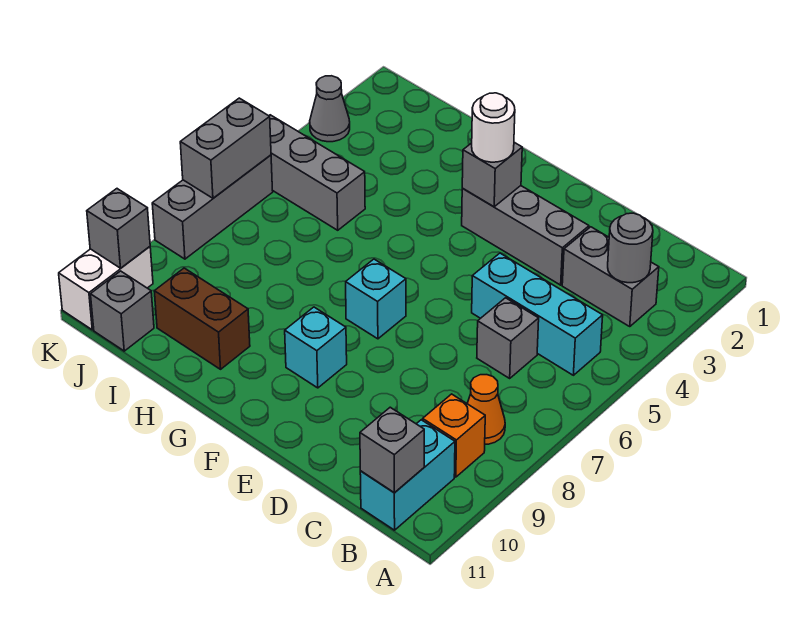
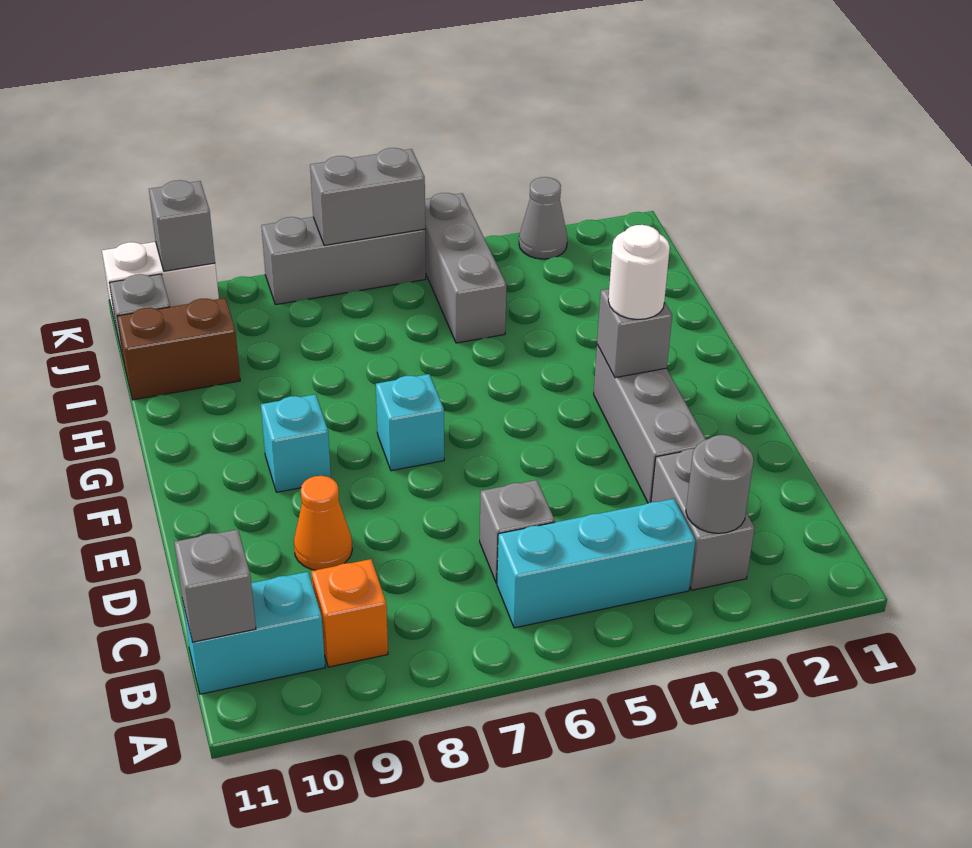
cyan brick B5:D5 level 1 -> cyan brick B4:B6 level 1
orange cone B8 level 1 -> orange cone D9 level 1
brown brick H10:I10 level 1 -> brown brick I10:I11 level 1

